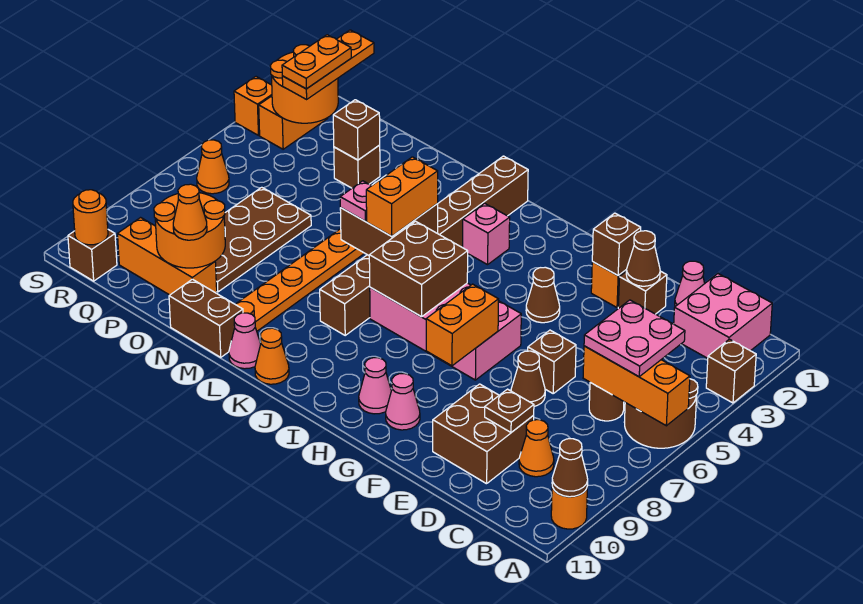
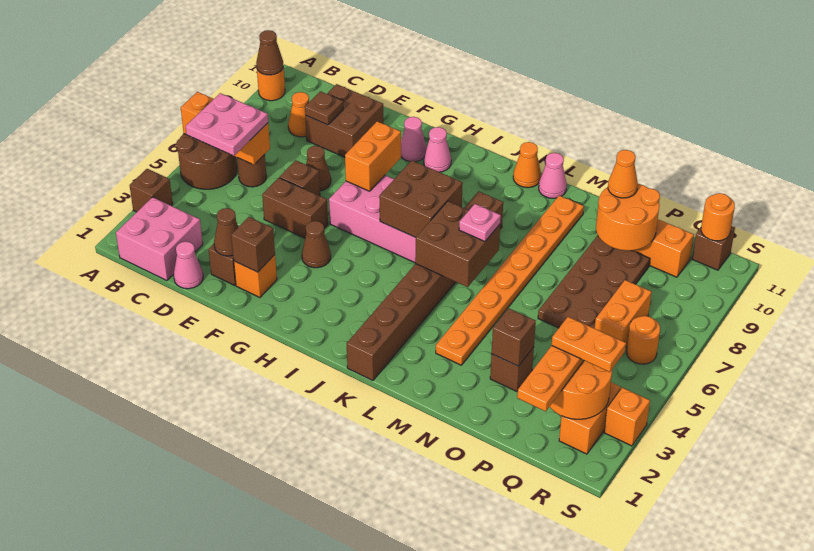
pink brick J3 level 1 -> none
orange brick K5:K6 level 3 -> orange brick Q6:Q7 level 1
brown brick M11:N11 level 1 -> brown brick E5:F5 level 1
orange plate Q2:Q3 level 4 -> orange plate Q3:R3 level 4
orange cone R6 level 1 -> orange round brick R6 level 1

